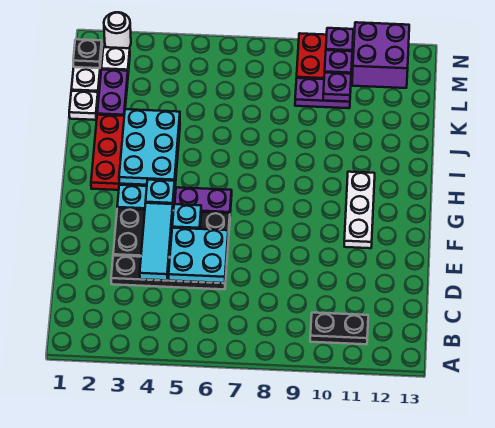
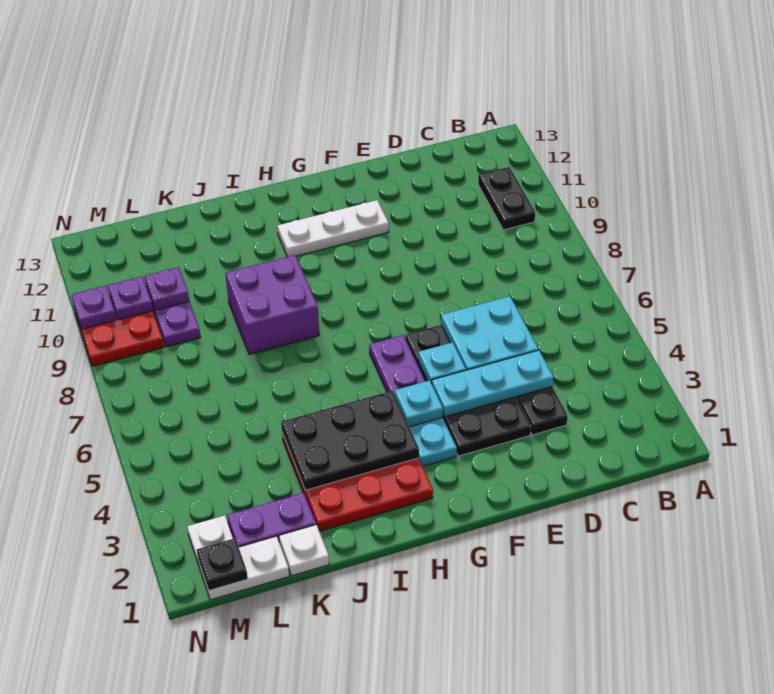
cyan tile D4:F4 level 2 -> cyan plate D4:F4 level 2
cyan plate H3:J4 level 2 -> black plate H3:J4 level 2
purple brick M11:N12 level 1 -> purple brick I8:J9 level 1
white round brick N2 level 1 -> none

